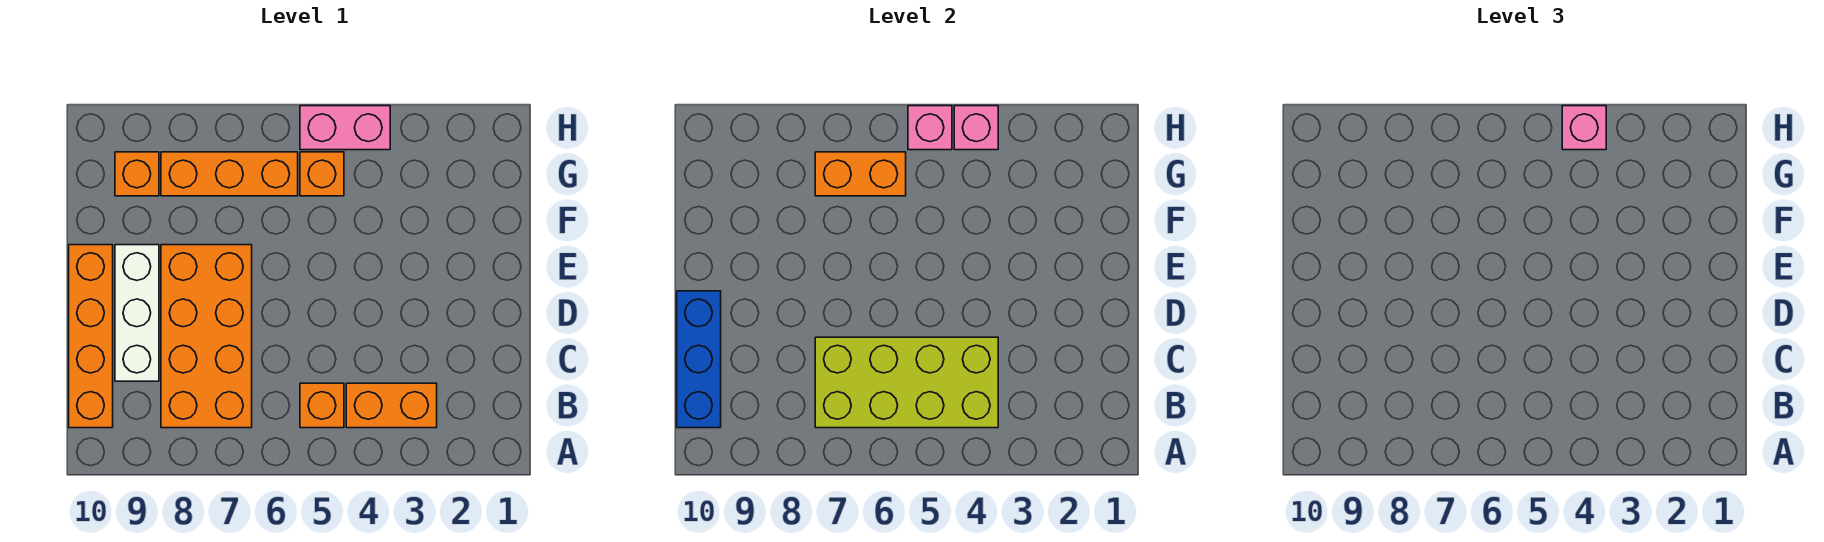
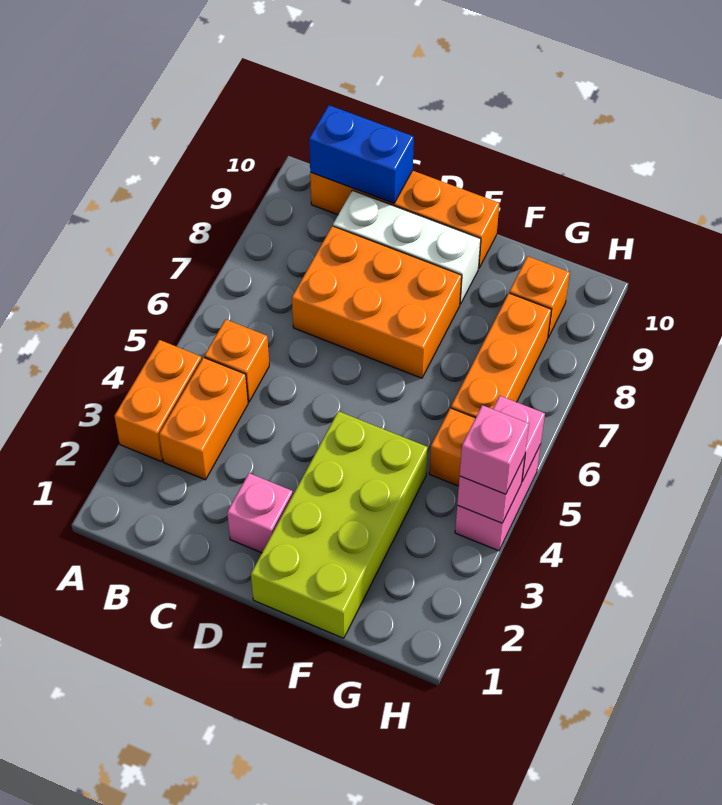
lime brick B4:C7 level 2 -> lime brick E1:F4 level 1
orange brick B7:E8 level 1 -> orange brick C7:E8 level 1
blue brick B10:D10 level 2 -> blue brick B10:C10 level 2
none -> pink brick D2 level 1
orange brick G6:G7 level 2 -> orange brick A3:A4 level 1

